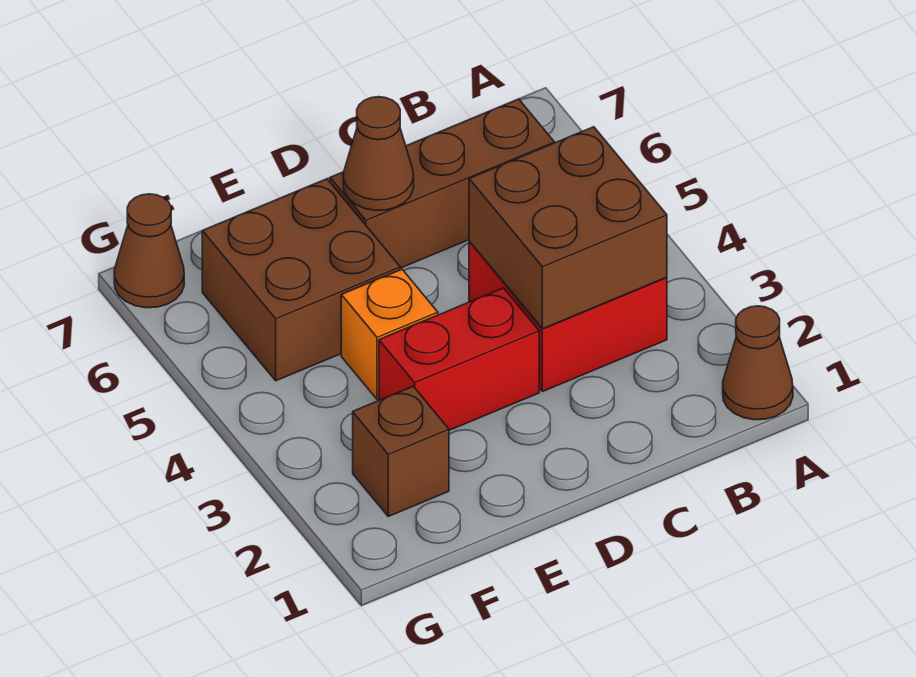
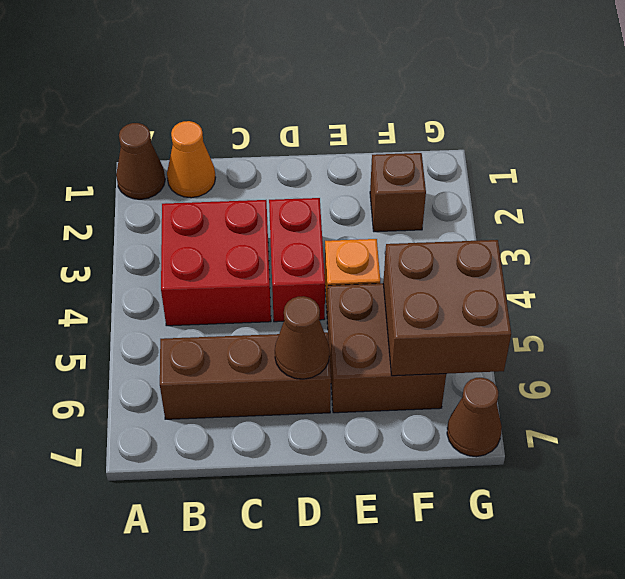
none -> orange cone B1 level 1
brown brick B3:C4 level 2 -> brown brick F5:G6 level 2
red brick D3:E3 level 1 -> red brick D3:D4 level 1

